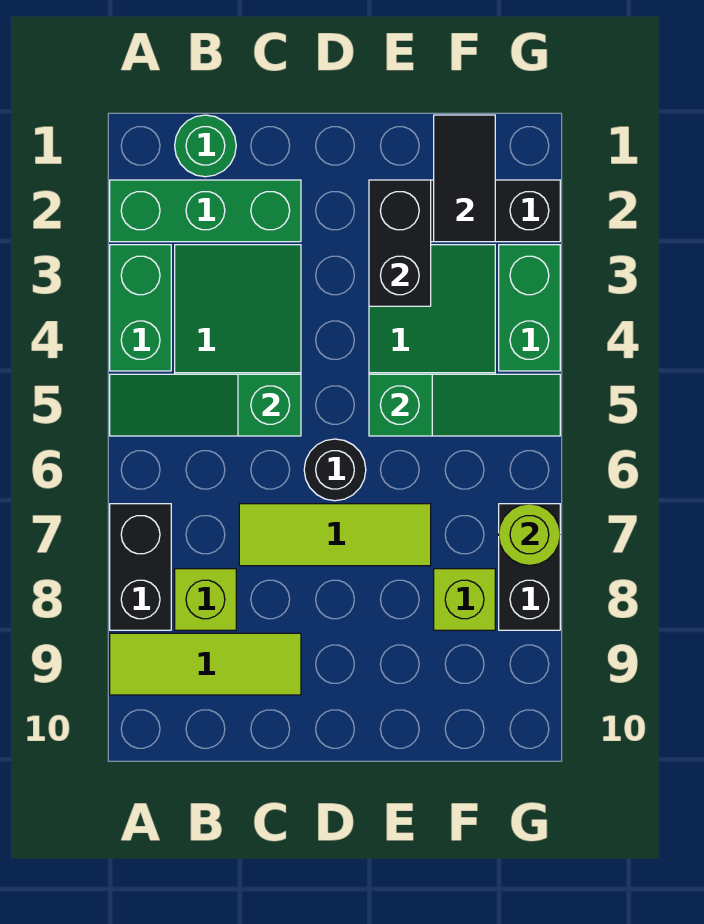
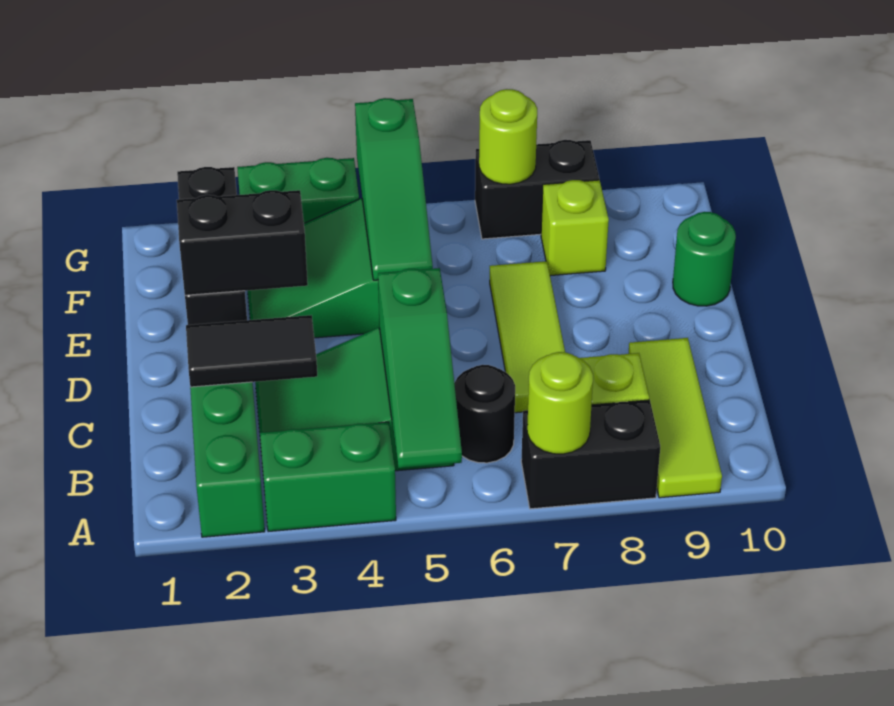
none -> lime round brick A7 level 2
green round brick B1 level 1 -> green round brick E10 level 1
black round brick D6 level 1 -> black round brick B6 level 1
green slope E5:G5 level 2 top E -> green slope E5:G5 level 2 top G
black tile F1:F2 level 2 -> black tile C2:C3 level 2

